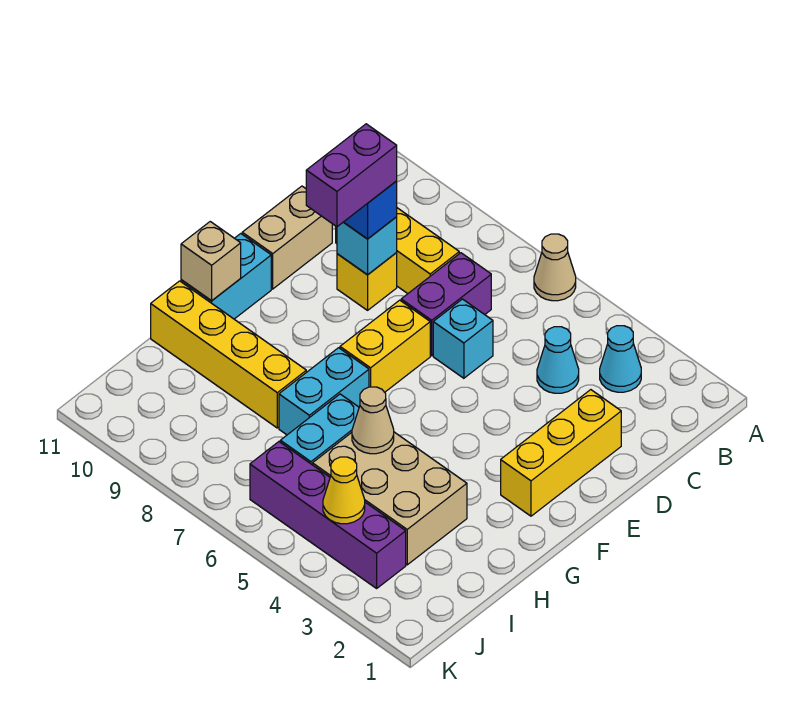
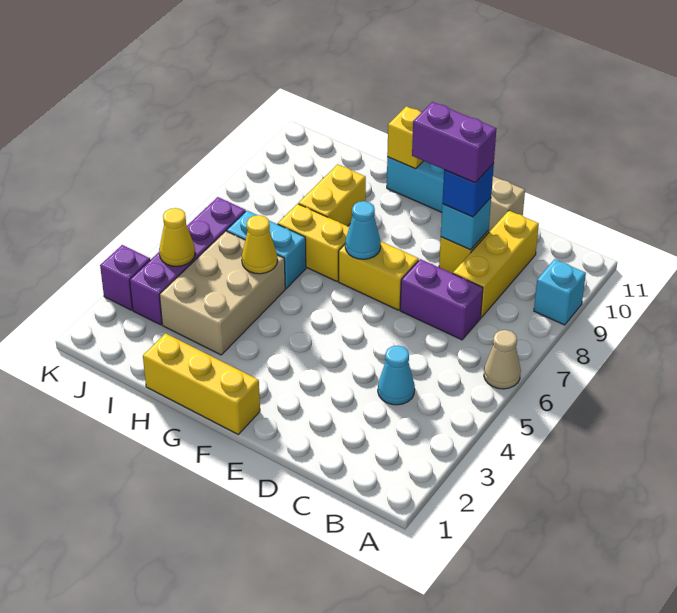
cyan cone B3 level 1 -> cyan cone F7 level 2
yellow brick D2:F2 level 1 -> yellow brick F1:H1 level 1
cyan brick D6 level 1 -> cyan brick A9 level 1
cyan brick G7:H7 level 1 -> yellow brick G7:H7 level 1
tan brick G11 level 2 -> yellow brick G11 level 2
tan cone H5 level 2 -> yellow cone H5 level 2
yellow brick H8:H11 level 1 -> yellow brick H8:H9 level 1
none -> purple brick K3 level 1

